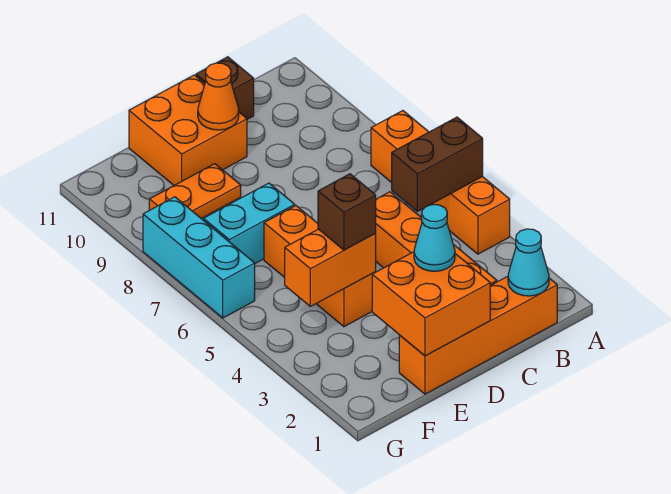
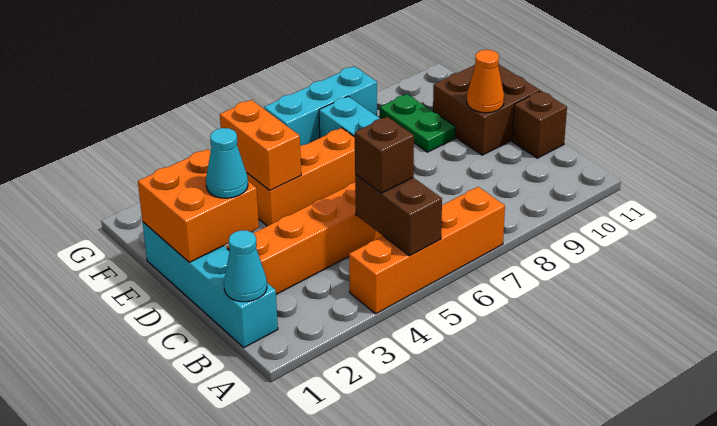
orange brick B1:E1 level 1 -> cyan brick B1:E1 level 1
orange brick D10:E11 level 1 -> brown brick D10:E11 level 1
brown brick E4 level 3 -> brown brick B5 level 3
orange plate E9:F9 level 1 -> green plate E9:F9 level 1

